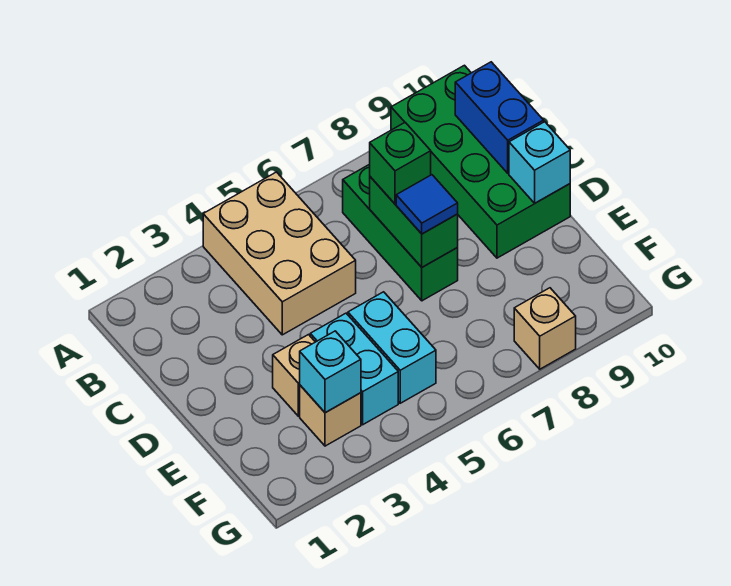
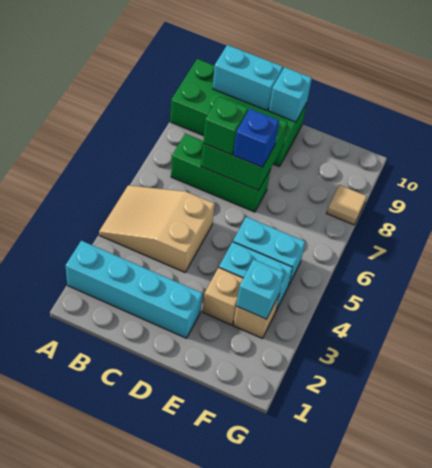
none -> cyan brick A2:D2 level 1
tan brick A4:C5 level 1 -> tan slope A4:C5 level 1 top C
blue brick B10:C10 level 2 -> cyan brick B10:C10 level 2
green brick C7:D7 level 2 -> green brick C7:D8 level 2
blue tile D7 level 3 -> blue brick D7 level 3
tan brick G8 level 1 -> tan tile G8 level 1

